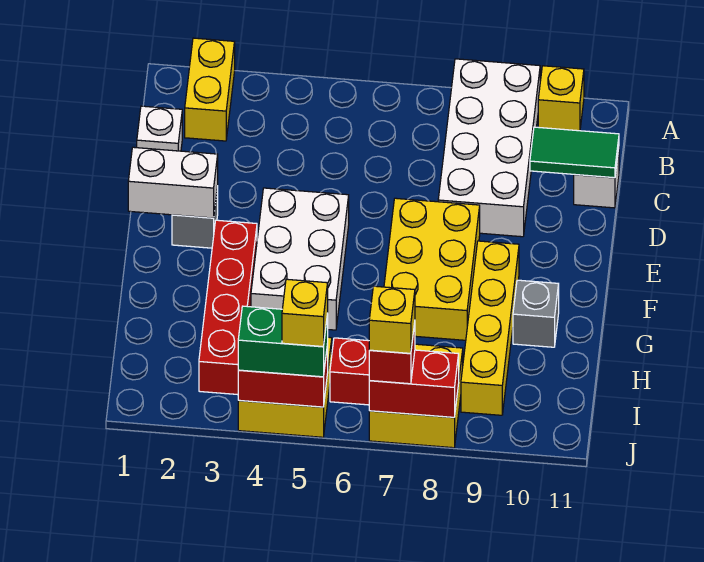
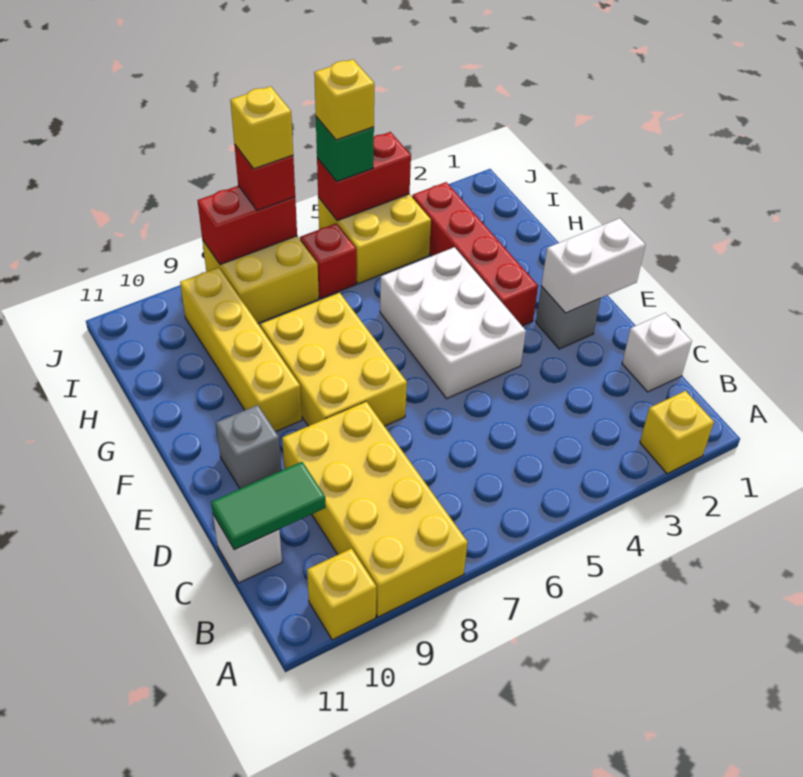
yellow brick A2:B2 level 1 -> yellow brick A2 level 1
white brick A8:D9 level 1 -> yellow brick A8:D9 level 1
grey brick G10 level 1 -> grey brick E10 level 1
green brick J4:J5 level 3 -> green brick J5 level 3

